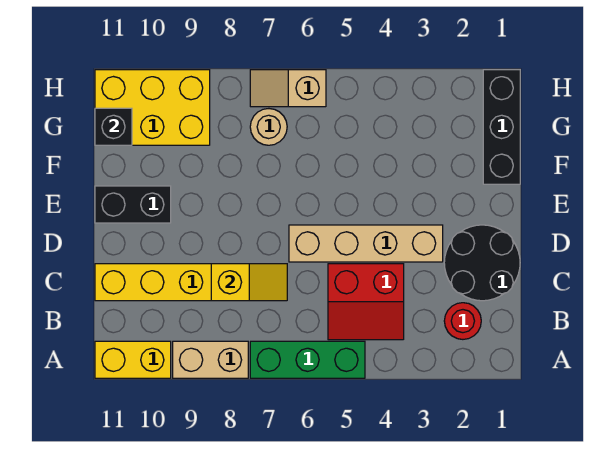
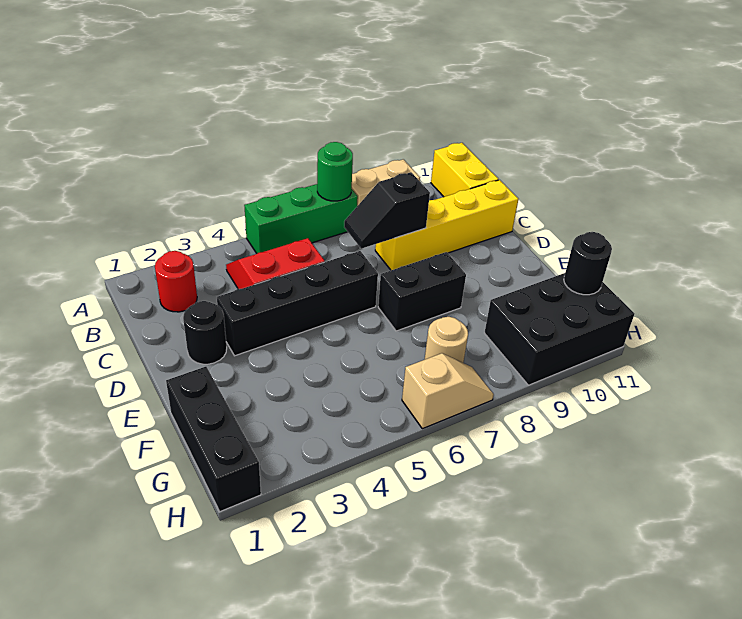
none -> green round brick A7 level 2
yellow brick A10:A11 level 1 -> yellow brick A11:B11 level 1
black round brick C1:D2 level 1 -> black round brick D2 level 1
yellow slope C7:C8 level 2 top 8 -> black slope C7:C8 level 2 top 8
tan brick D3:D6 level 1 -> black brick D3:D6 level 1
black brick E10:E11 level 1 -> black brick E7:E8 level 1
yellow brick G9:H11 level 1 -> black brick G9:H11 level 1
black brick G11 level 2 -> black round brick G11 level 2

